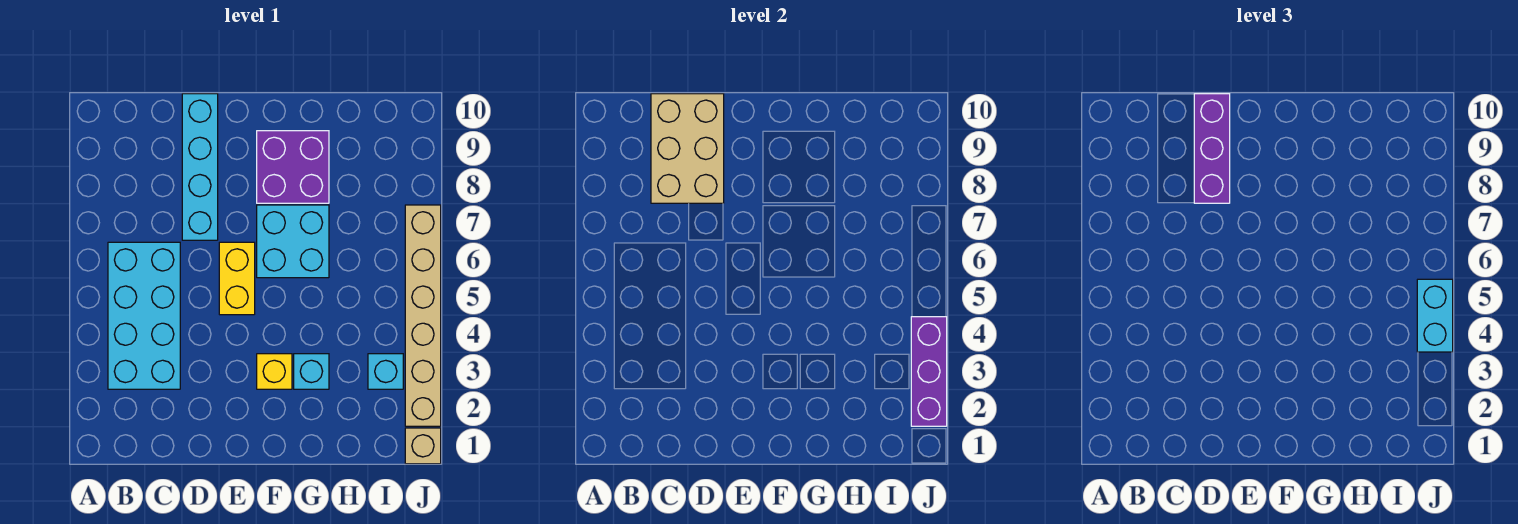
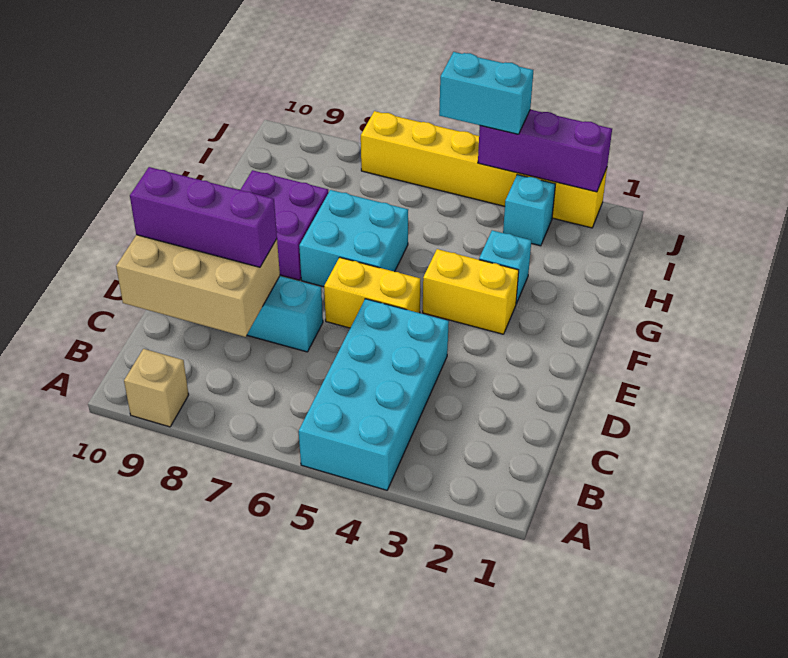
cyan brick B3:C6 level 1 -> cyan brick A4:D5 level 1
yellow brick F3 level 1 -> yellow brick F3:F4 level 1
tan brick J1 level 1 -> tan brick A9 level 1
tan brick J2:J7 level 1 -> yellow brick J2:J7 level 1

